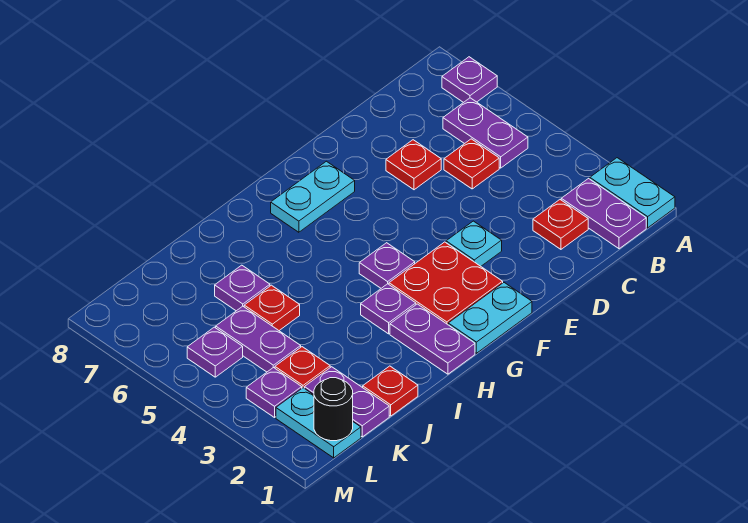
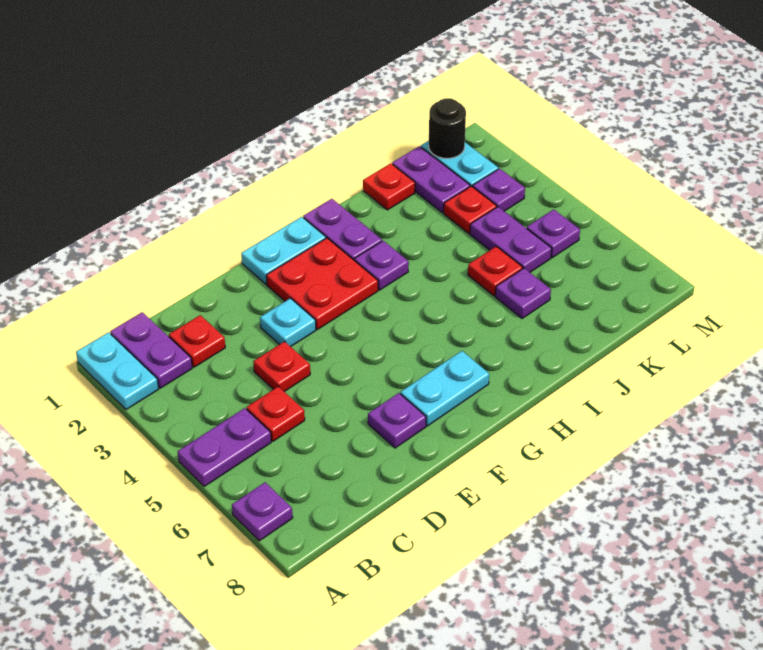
purple plate B5:B6 level 1 -> purple plate A5:B5 level 1
red plate D6 level 1 -> red plate D4 level 1
purple plate G4 level 1 -> purple plate E7 level 1

